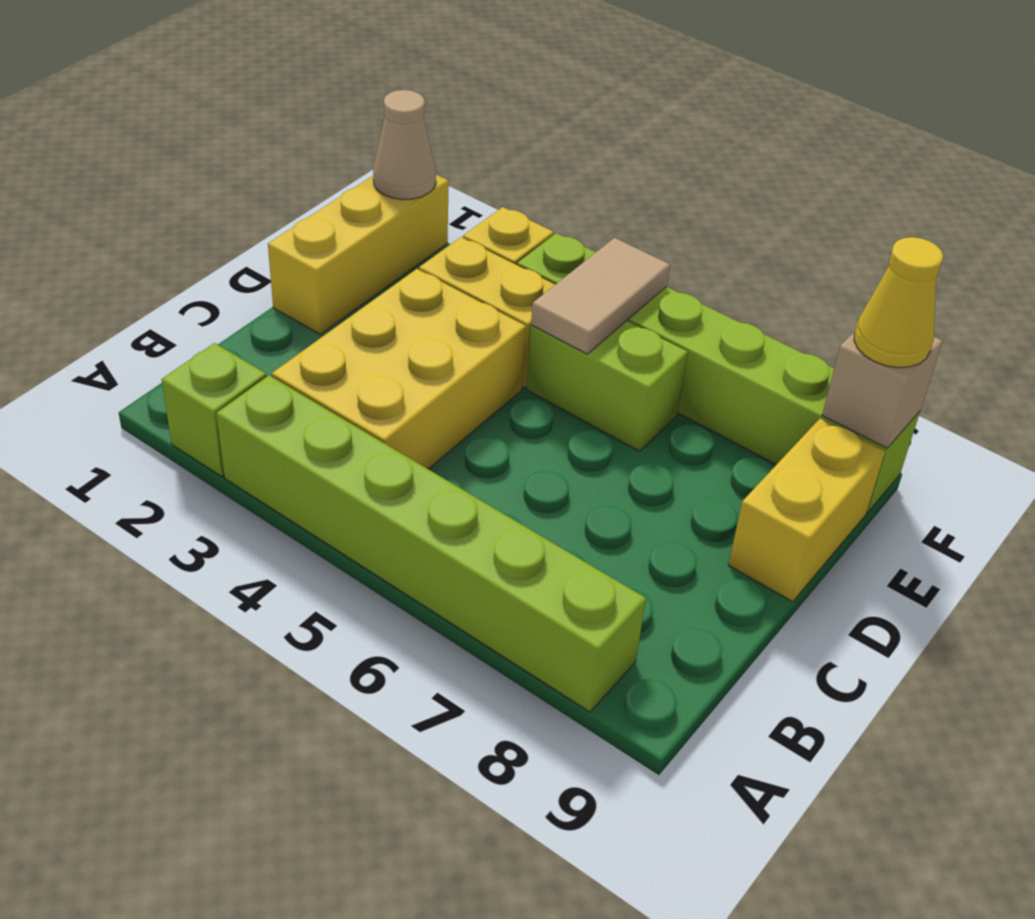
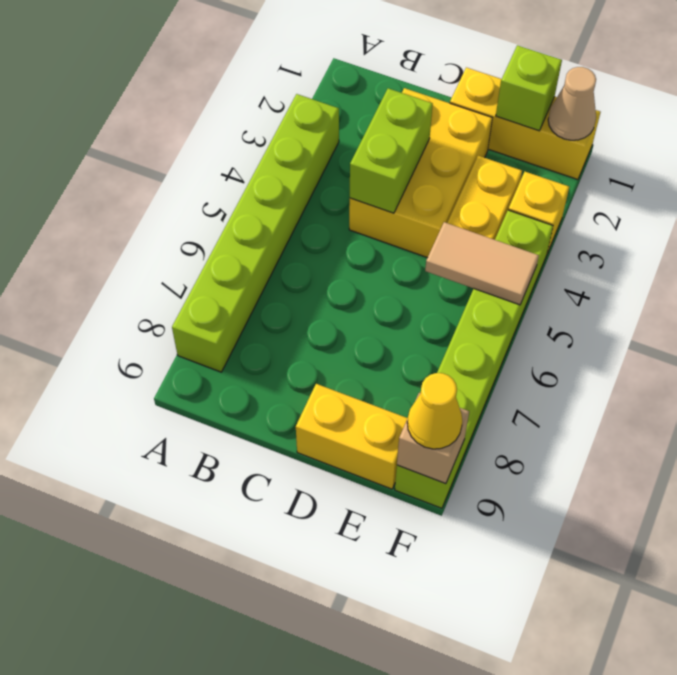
lime brick A2 level 1 -> lime brick E1 level 2
yellow brick B3:D4 level 1 -> yellow brick C2:D4 level 1
lime brick E5:E6 level 1 -> lime brick C3:C4 level 2

